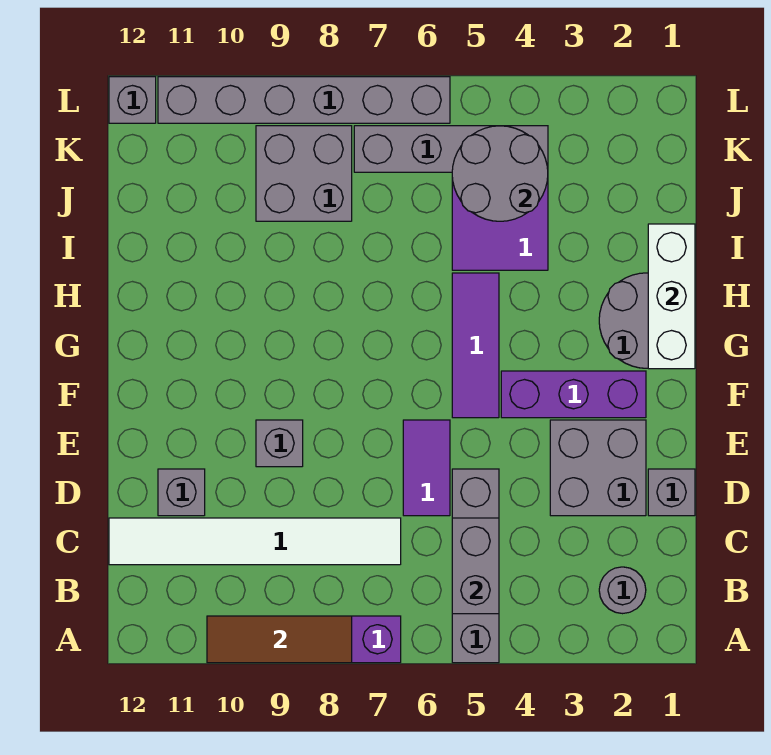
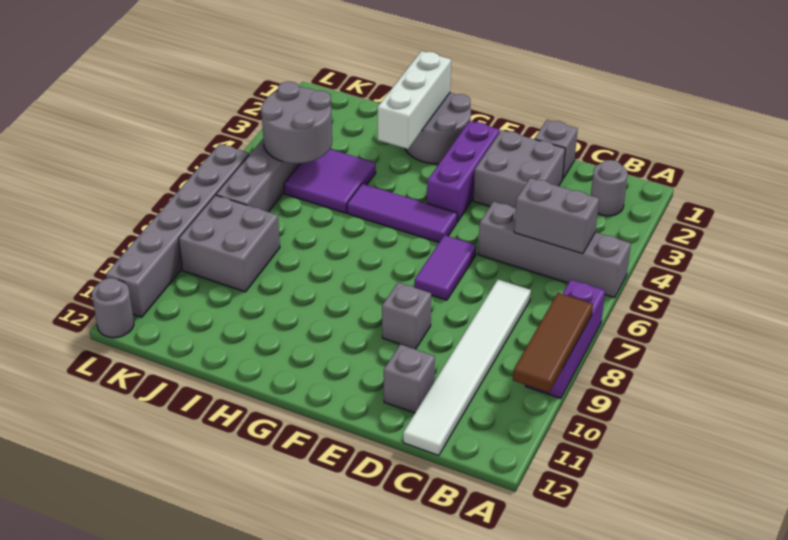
purple tile D6:E6 level 1 -> purple tile E6:E7 level 1
white brick G1:I1 level 2 -> white brick H1:H3 level 2
grey brick L12 level 1 -> grey round brick L12 level 1

